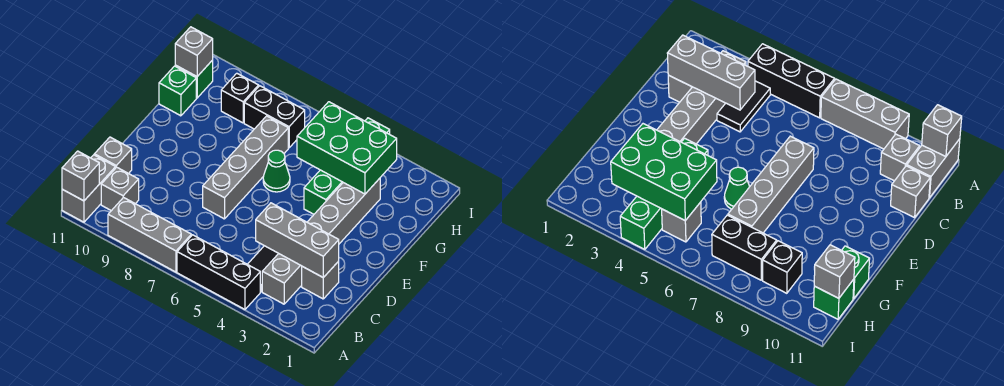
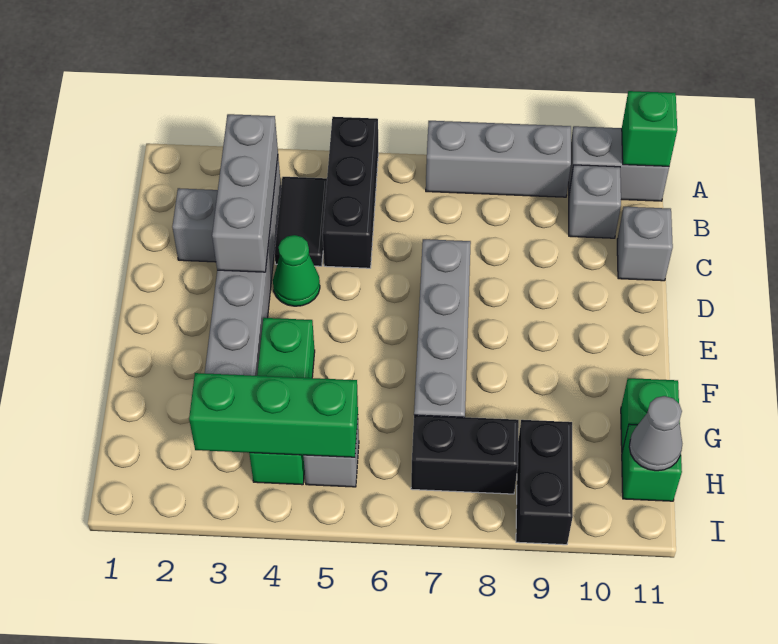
black brick A4:A6 level 1 -> black brick A5:C5 level 1
grey brick A11:B11 level 1 -> grey brick A10:A11 level 1
grey brick A11 level 2 -> green brick A11 level 2
grey brick C2:C4 level 2 -> grey brick B3:D3 level 2
green brick F4:I4 level 1 -> green brick F4:H4 level 1
green cone F6 level 1 -> green cone D4 level 1
green brick G3:H5 level 2 -> green brick H3:H5 level 2
black brick H9 level 1 -> black brick H9:I9 level 1
grey brick H11 level 2 -> grey cone H11 level 2

